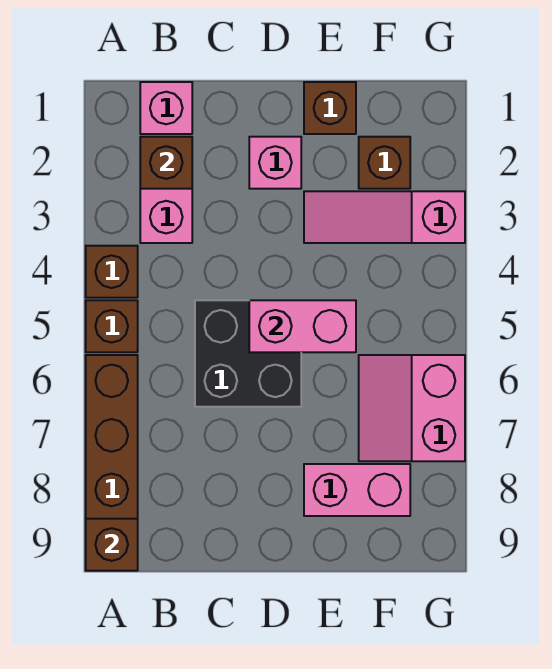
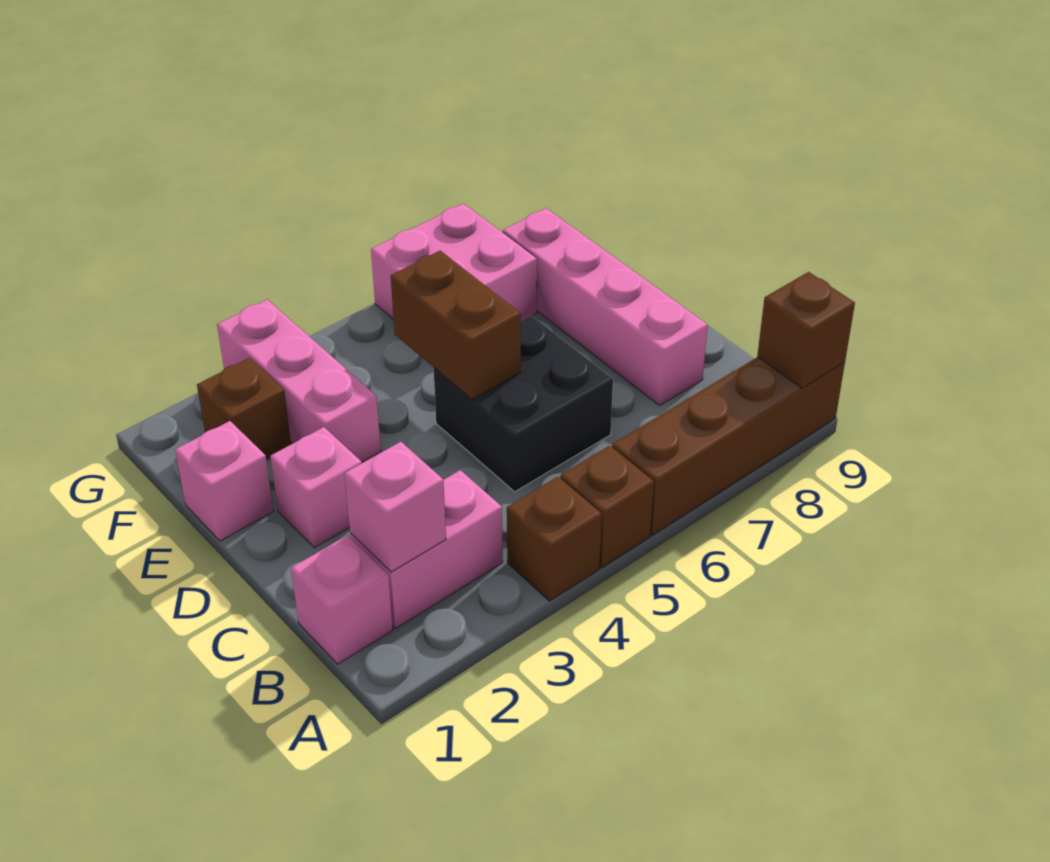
brown brick B2 level 2 -> pink brick B2 level 2
pink brick D5:E5 level 2 -> brown brick D5:E5 level 2
brown brick E1 level 1 -> pink brick E1 level 1
pink slope E3:G3 level 1 top G -> pink brick E3:G3 level 1
pink brick E8:F8 level 1 -> pink brick C8:F8 level 1
pink slope F6:G7 level 1 top G -> pink brick F6:G7 level 1

